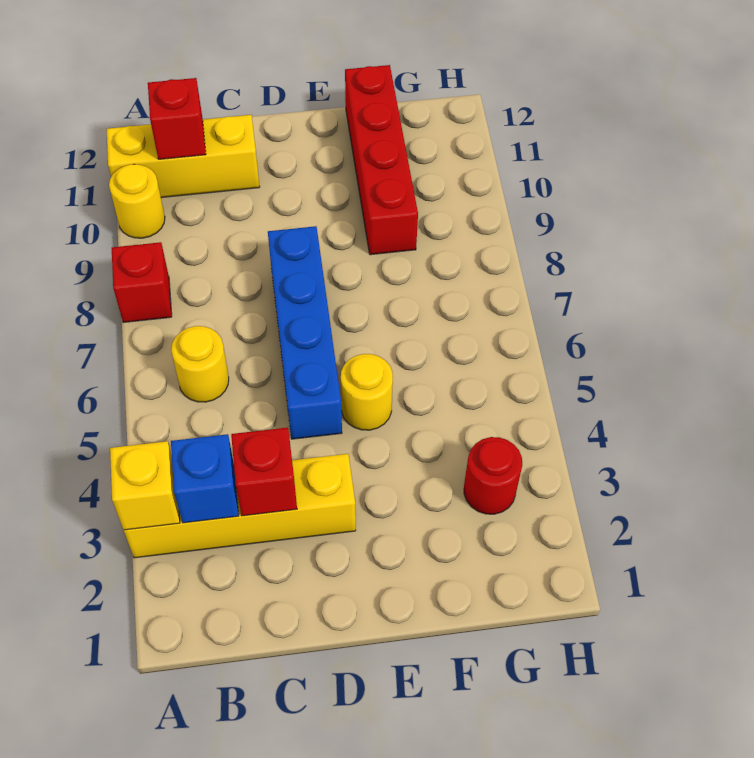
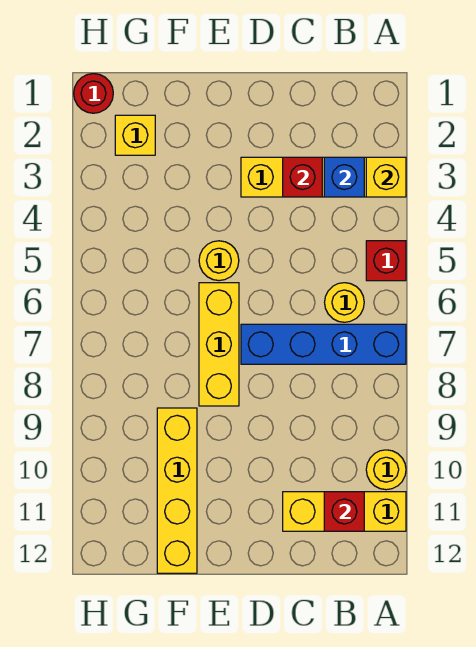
red brick A8 level 1 -> red brick A5 level 1
blue brick D5:D8 level 1 -> blue brick A7:D7 level 1
none -> yellow brick E6:E8 level 1
red brick F9:F12 level 1 -> yellow brick F9:F12 level 1
none -> yellow brick G2 level 1
red round brick G3 level 1 -> red round brick H1 level 1

